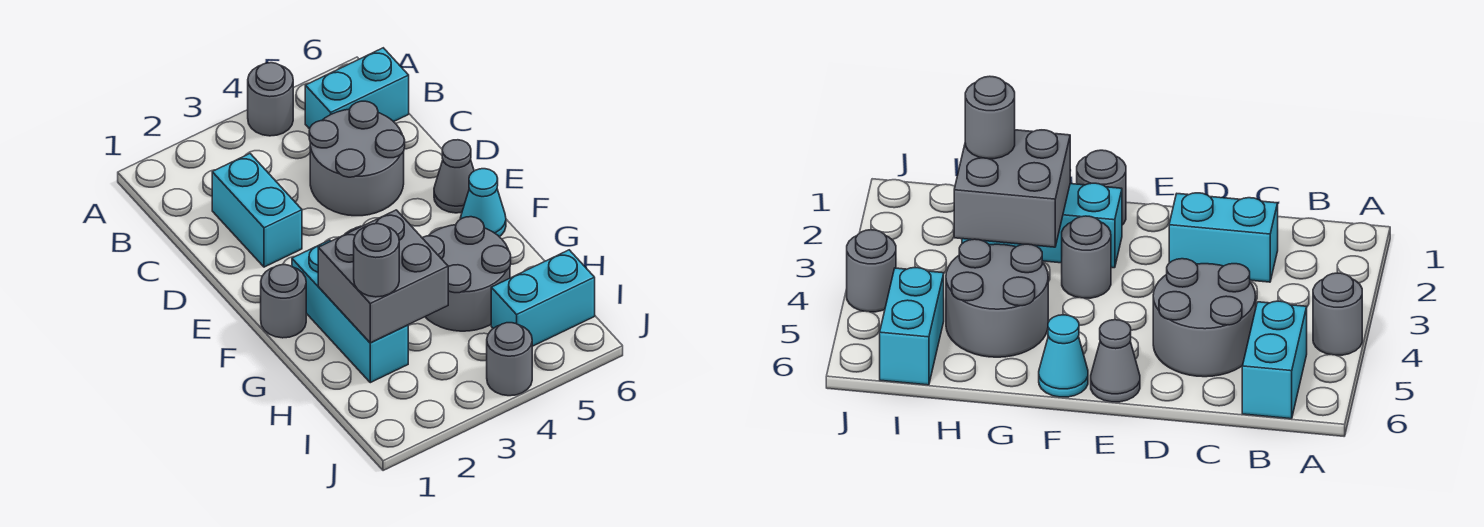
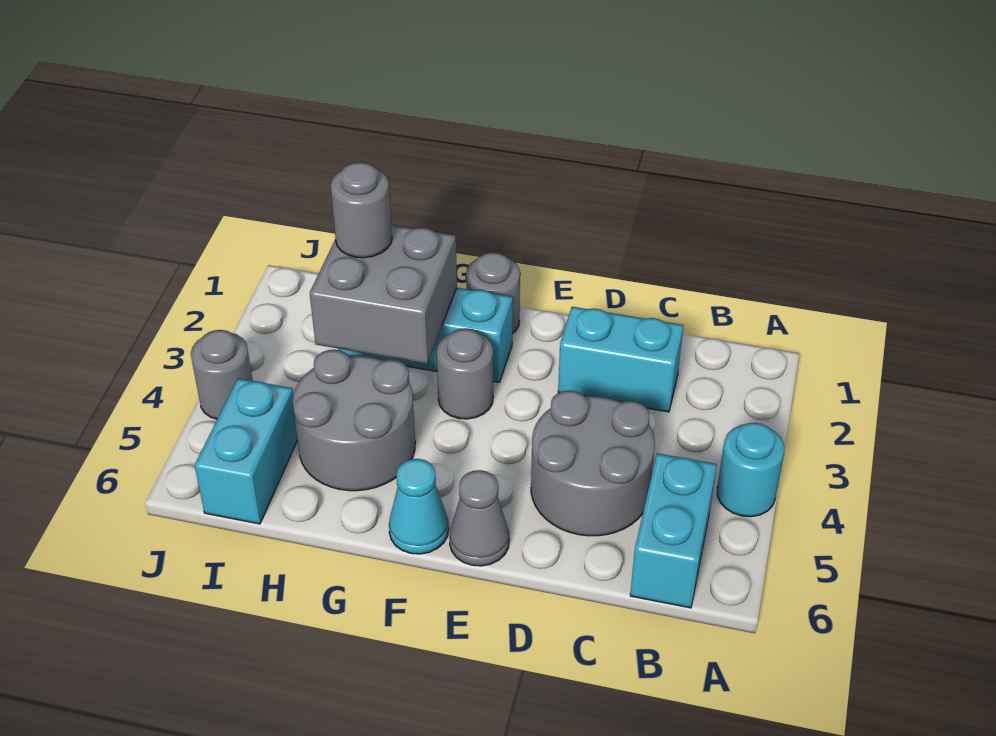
grey round brick A4 level 1 -> cyan round brick A4 level 1

